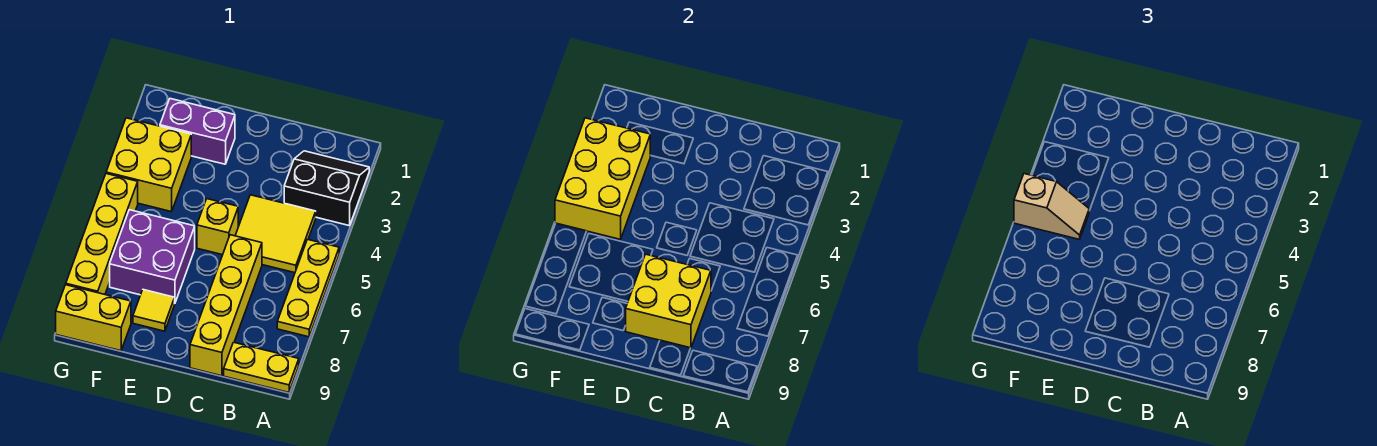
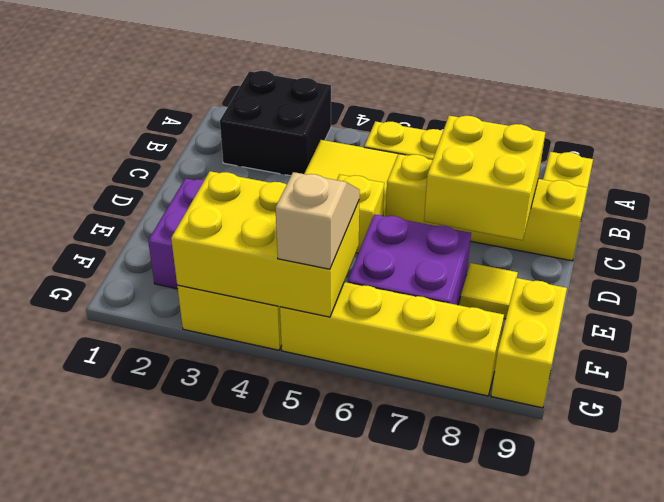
black slope A2:B3 level 1 top 3 -> black brick A2:B3 level 1

